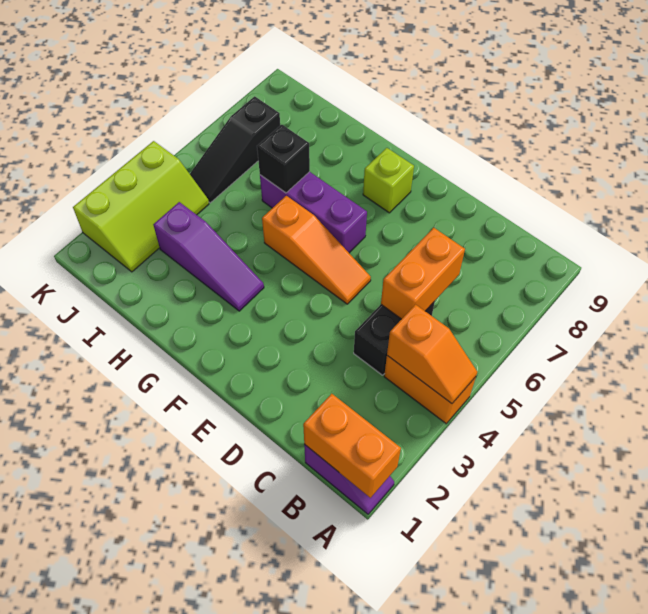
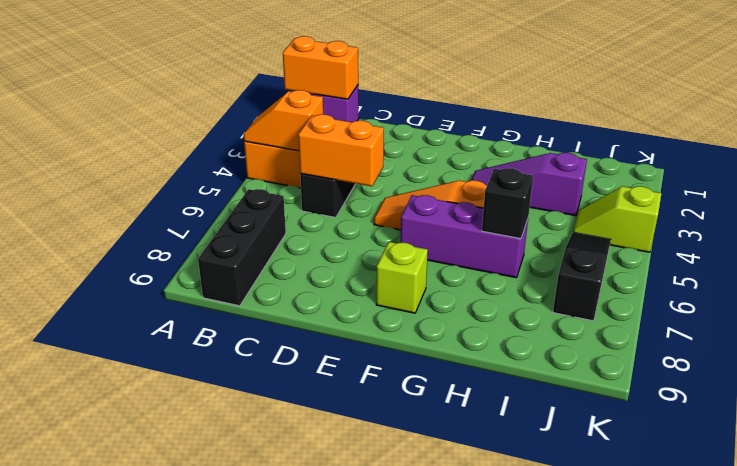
none -> black brick B7:B9 level 1
orange brick C5:C6 level 2 -> orange brick C5:D5 level 2
lime slope J2:K4 level 1 top K -> lime slope J4:K4 level 1 top K

